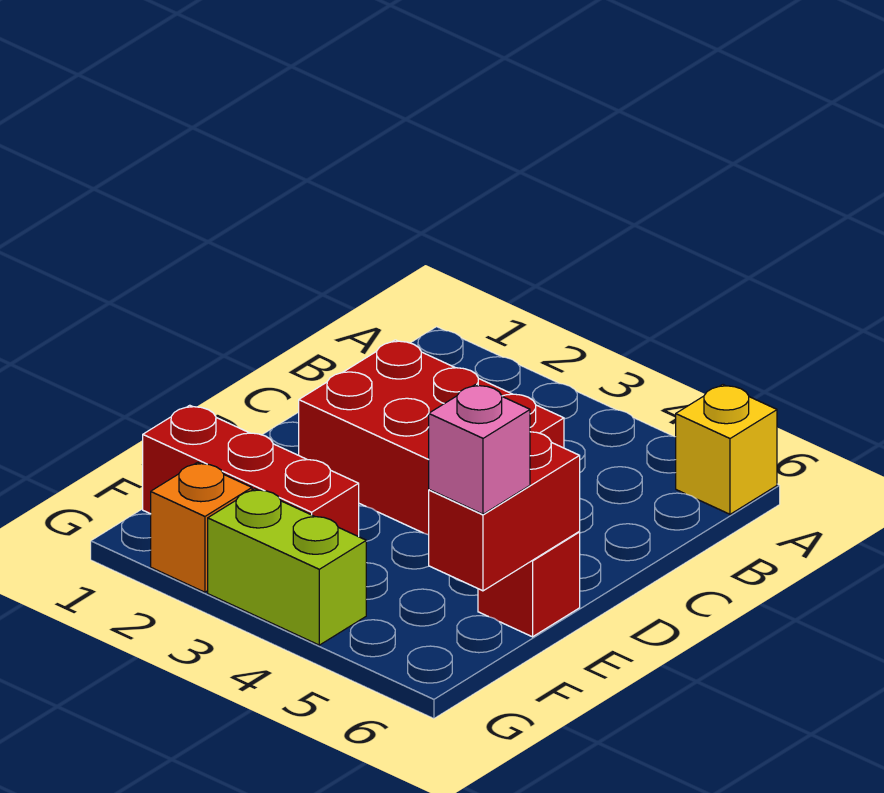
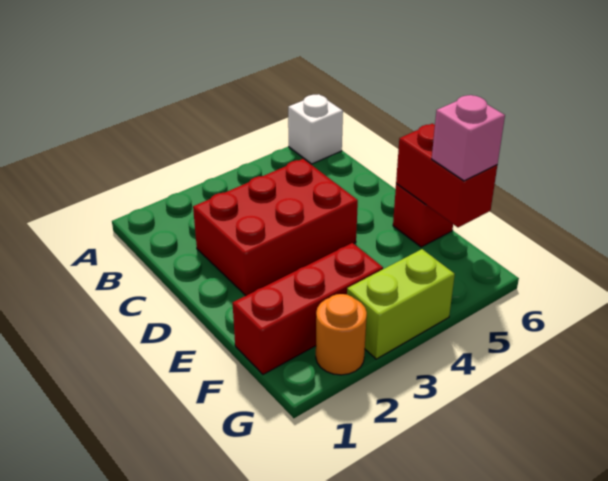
yellow brick A6 level 1 -> white brick A6 level 1
orange brick G2 level 1 -> orange round brick G2 level 1

